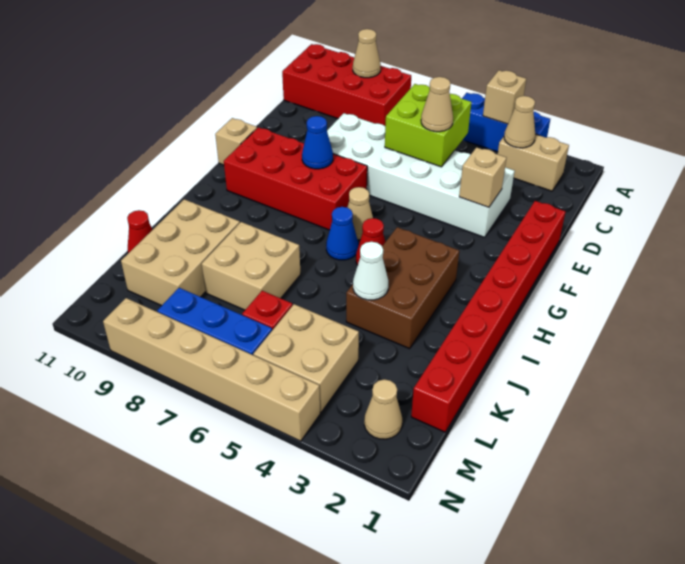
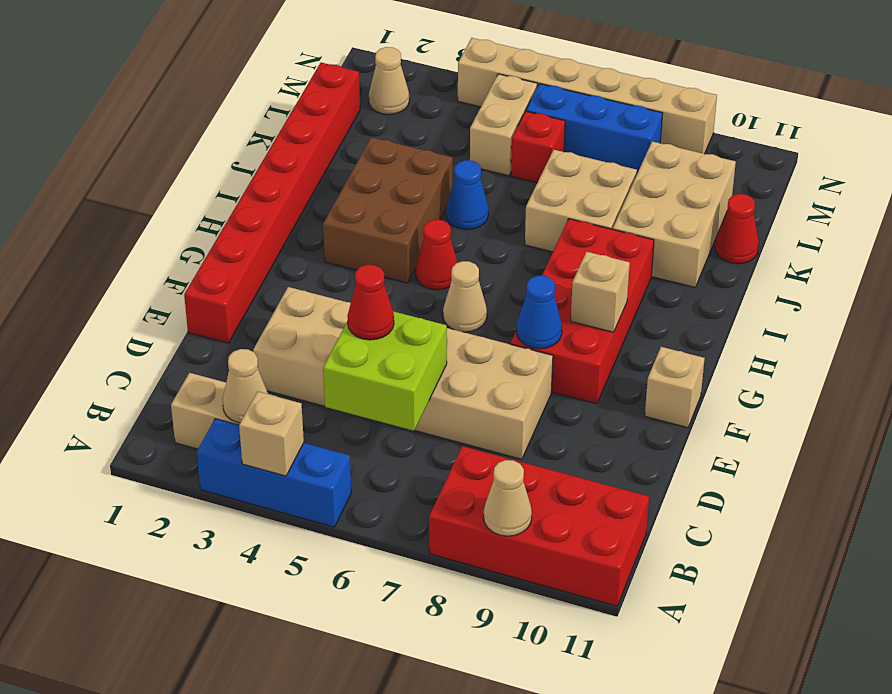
white brick D3:E8 level 1 -> tan brick D3:E8 level 1
tan cone D5 level 3 -> red cone D5 level 3
tan brick E3 level 2 -> tan brick G9 level 2
red brick F7:G10 level 1 -> red brick F8:I9 level 1
blue cone H6 level 1 -> blue cone J5 level 1
white cone J4 level 2 -> none
tan brick L4:M5 level 1 -> tan brick L5:M5 level 1

